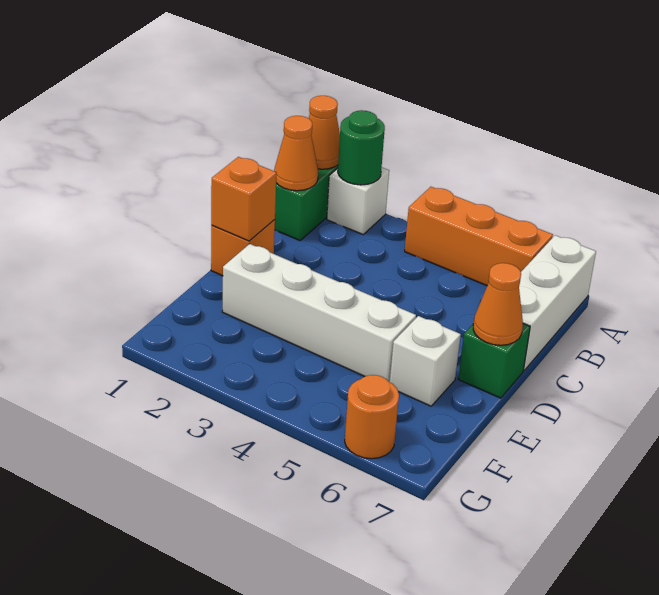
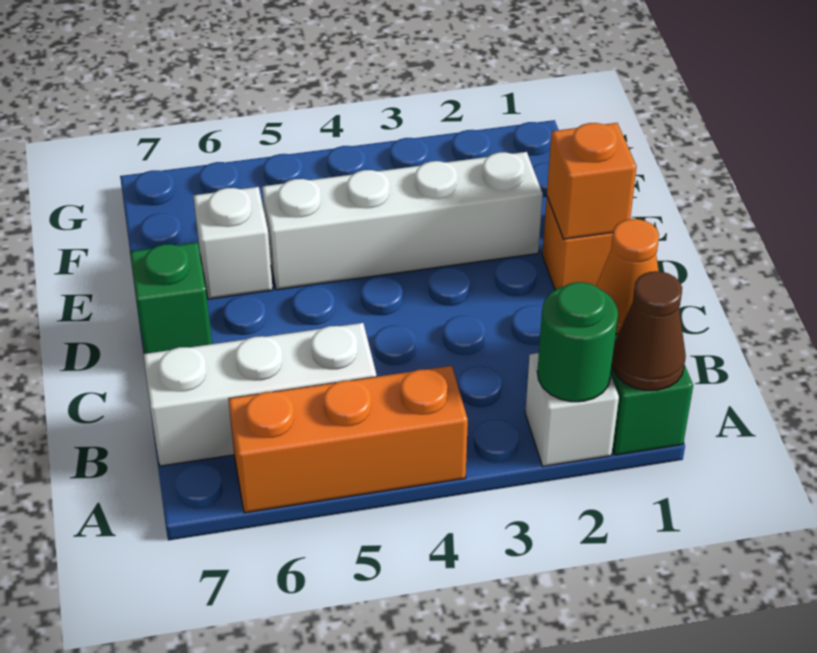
orange cone A1 level 2 -> brown cone A1 level 2
white brick A7:C7 level 1 -> white brick B5:B7 level 1
orange cone D7 level 2 -> none
orange round brick G6 level 1 -> none

